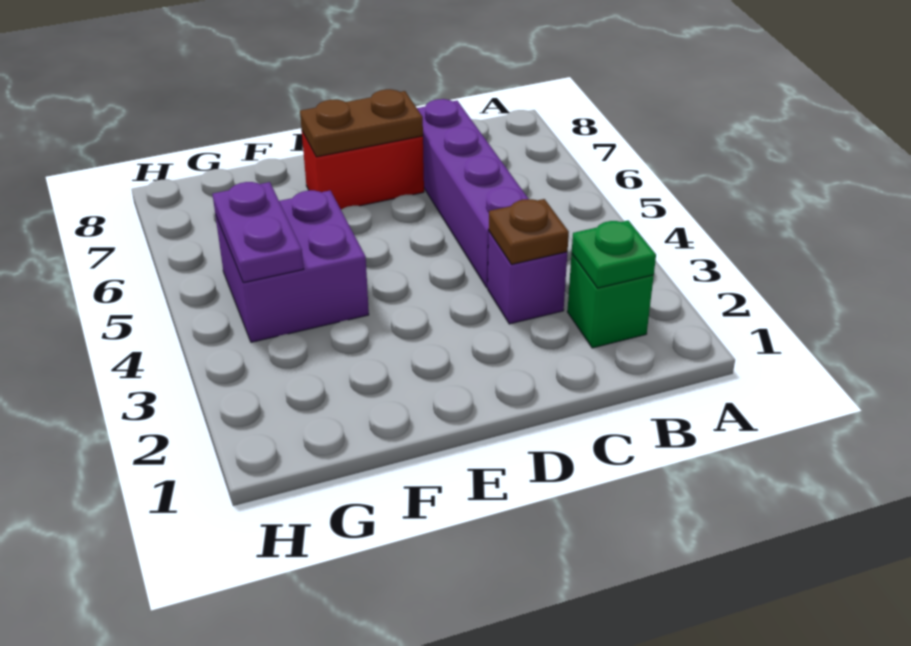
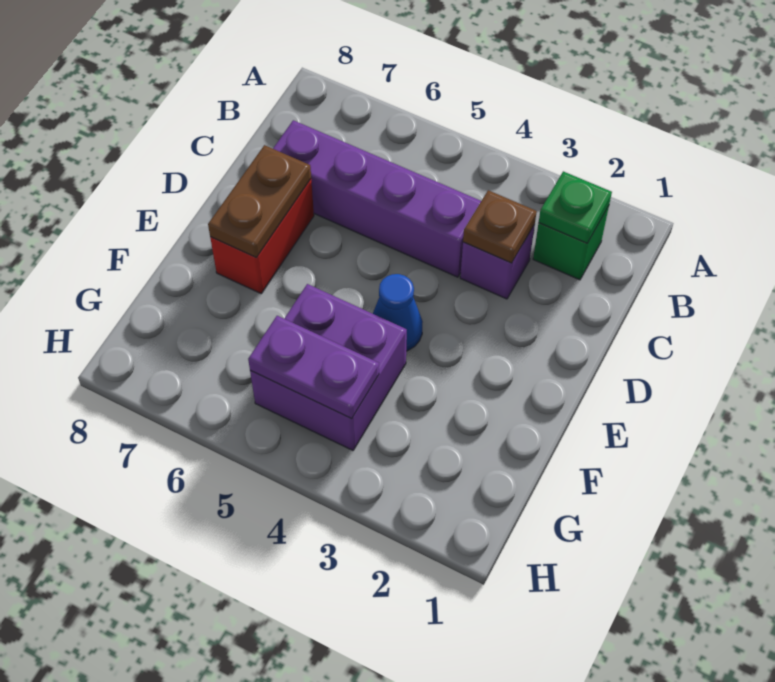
none -> blue cone E4 level 1

